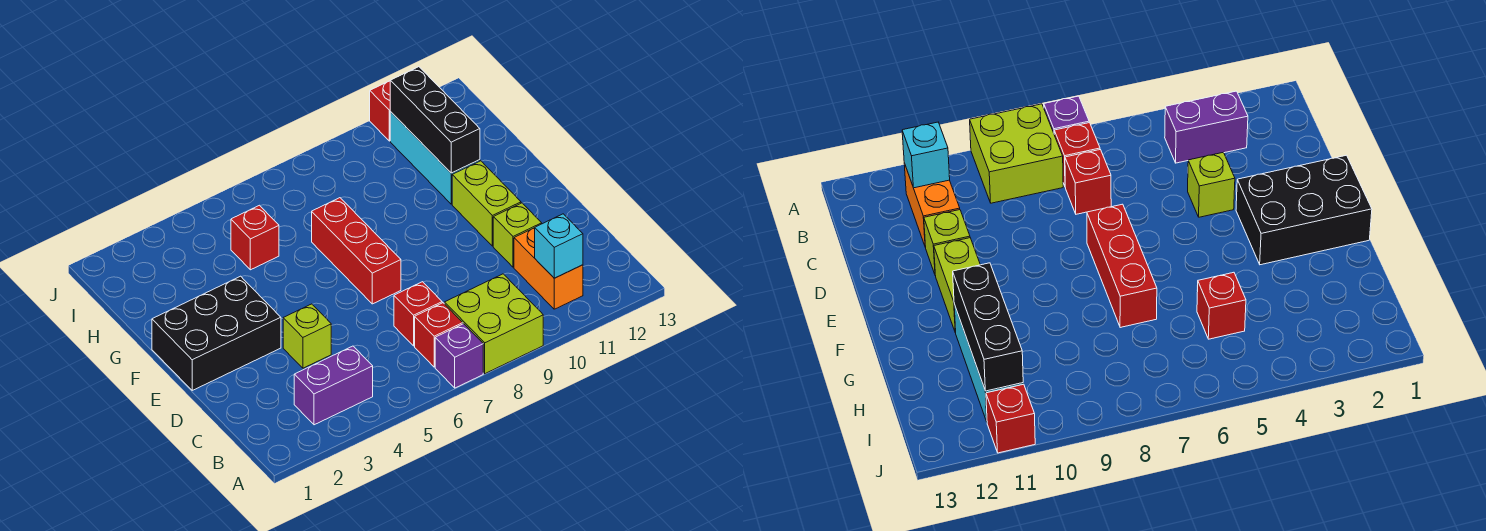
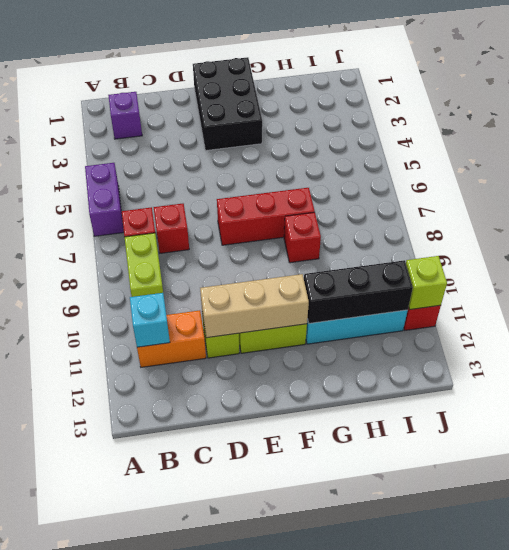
purple brick A7 level 1 -> purple brick B2 level 1
lime brick A8:B9 level 1 -> lime brick B8:B9 level 1
purple brick B3:B4 level 1 -> purple brick A5:A6 level 1
lime brick D4 level 1 -> lime brick J11 level 2
none -> tan brick D11:F11 level 2
red brick H5 level 1 -> red brick G8 level 1

